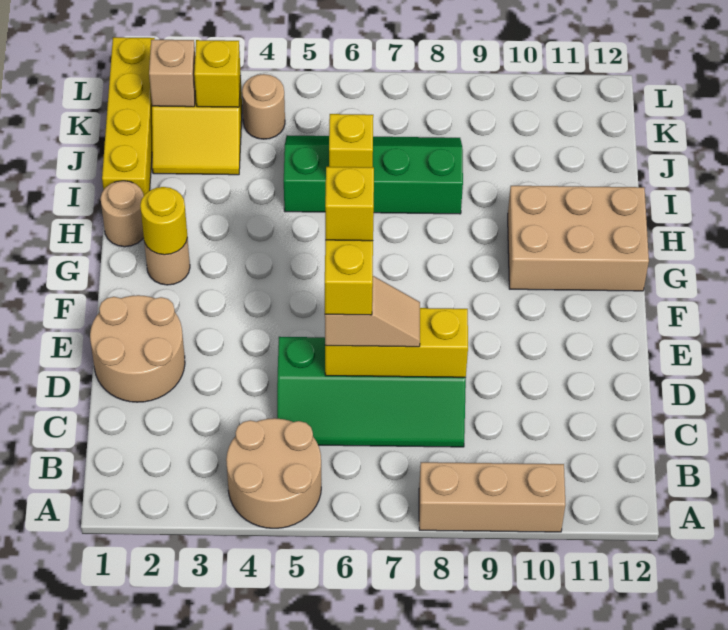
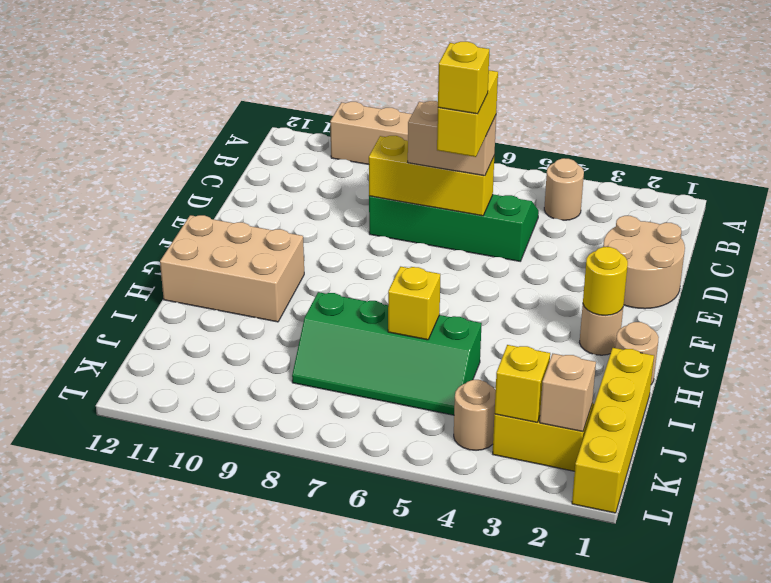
tan round brick A4:B5 level 1 -> tan round brick B4 level 1
tan slope D6:D7 level 3 top 6 -> tan brick D6:D7 level 3

